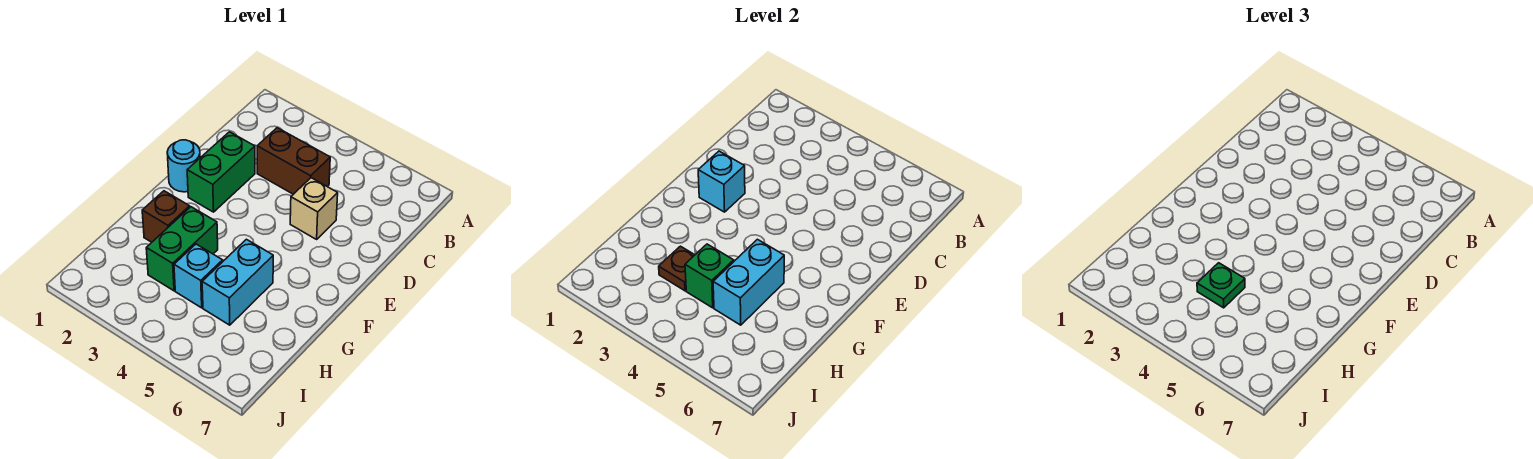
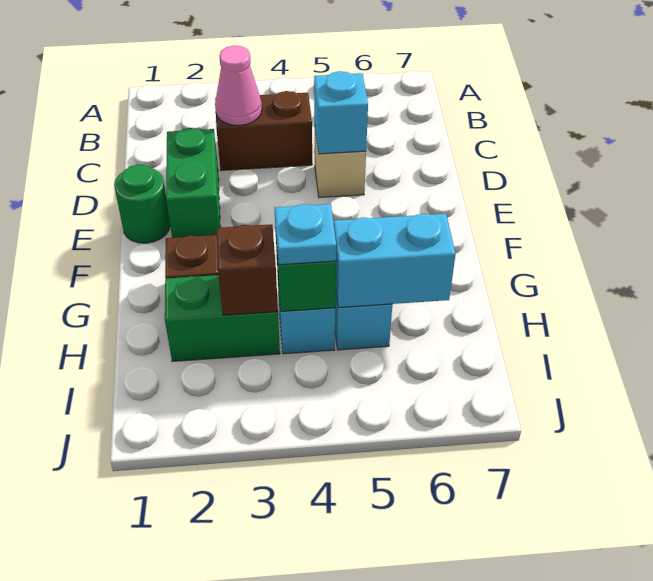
none -> pink cone C3 level 2
cyan round brick E1 level 1 -> green round brick E1 level 1
cyan brick E2 level 2 -> cyan brick D5 level 2
green brick G3:H3 level 1 -> green brick H2:H3 level 1
cyan brick G5:H5 level 2 -> cyan brick H5:H6 level 2
brown plate H3 level 2 -> brown brick H3 level 2
green plate H4 level 3 -> cyan plate H4 level 3

